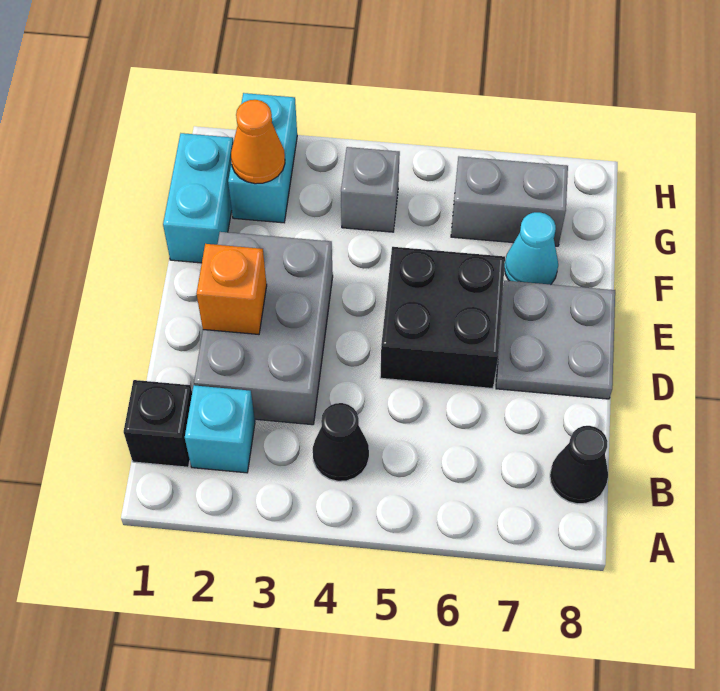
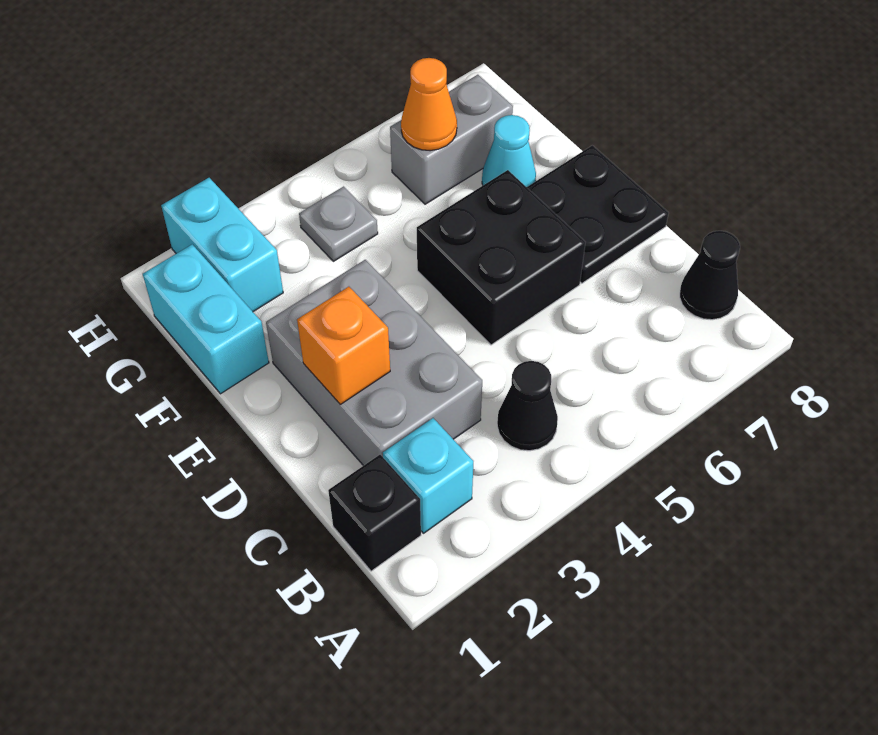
grey plate D7:E8 level 1 -> black plate D7:E8 level 1
orange cone G2 level 2 -> orange cone G6 level 2
grey brick G4 level 1 -> grey plate G4 level 1

